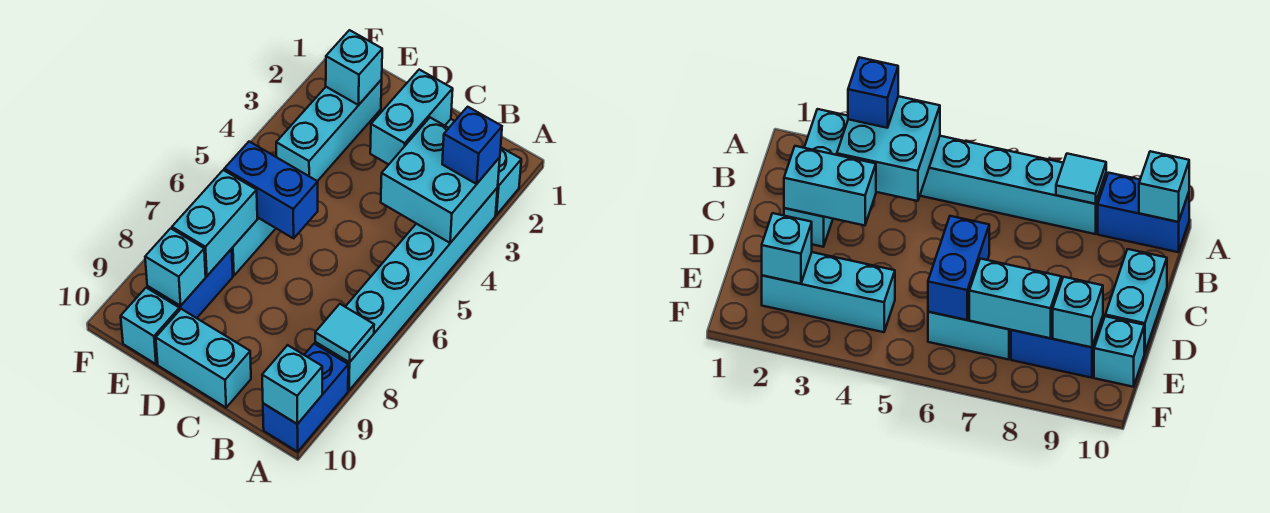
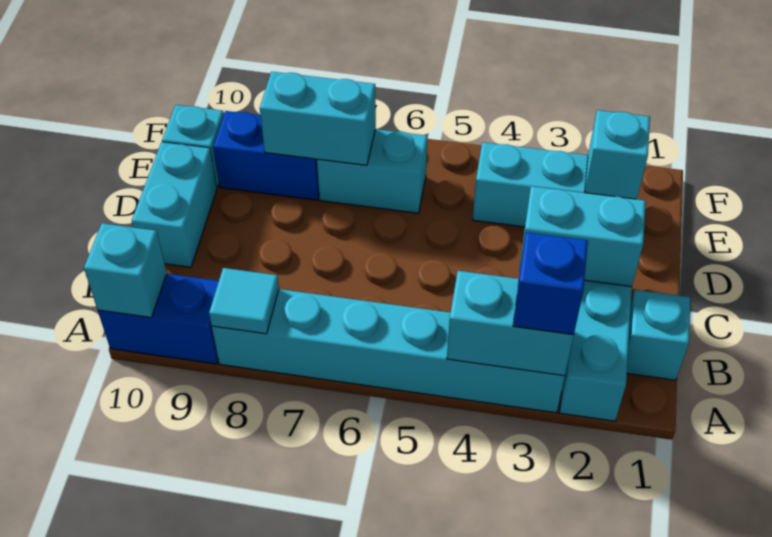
cyan brick A3:B4 level 2 -> cyan brick A3:A4 level 2
blue brick D6:E6 level 2 -> none
cyan brick E9 level 2 -> cyan brick B1 level 1

